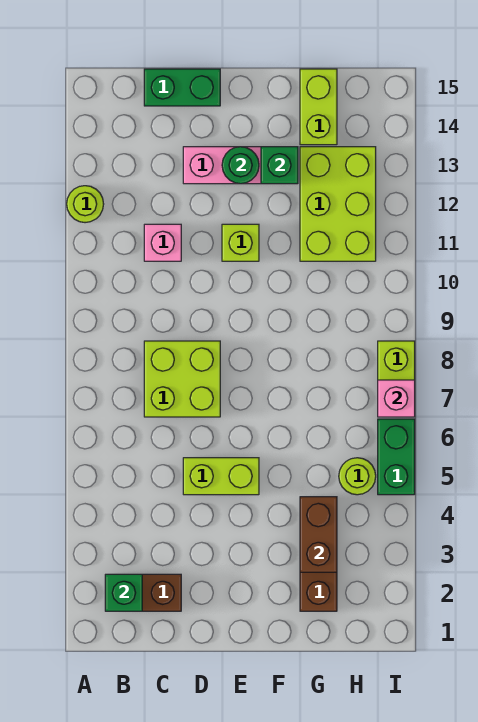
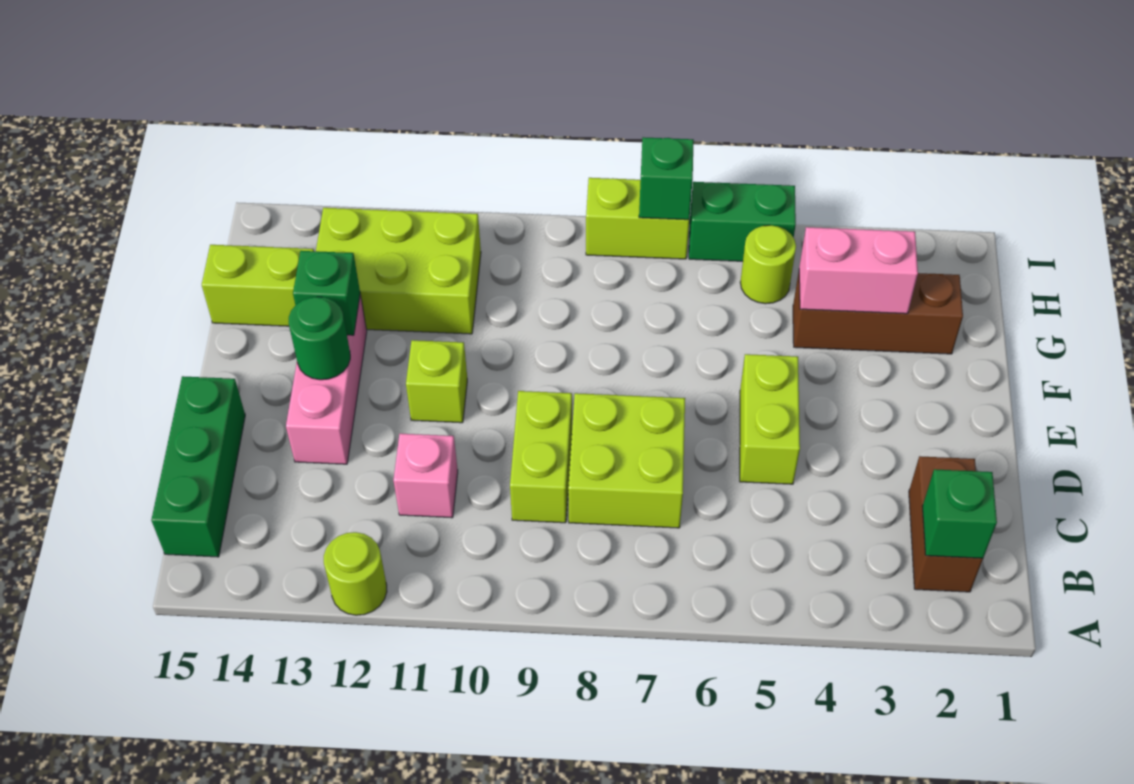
none -> lime brick C9:D9 level 1
green brick C15:D15 level 1 -> green brick B15:D15 level 1
brown brick G3:G4 level 2 -> pink brick G3:G4 level 2
pink brick I7 level 2 -> green brick I7 level 2

